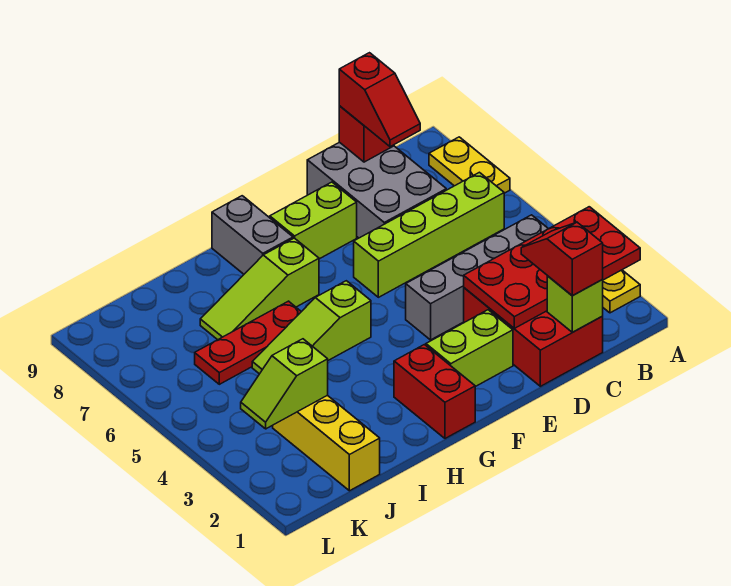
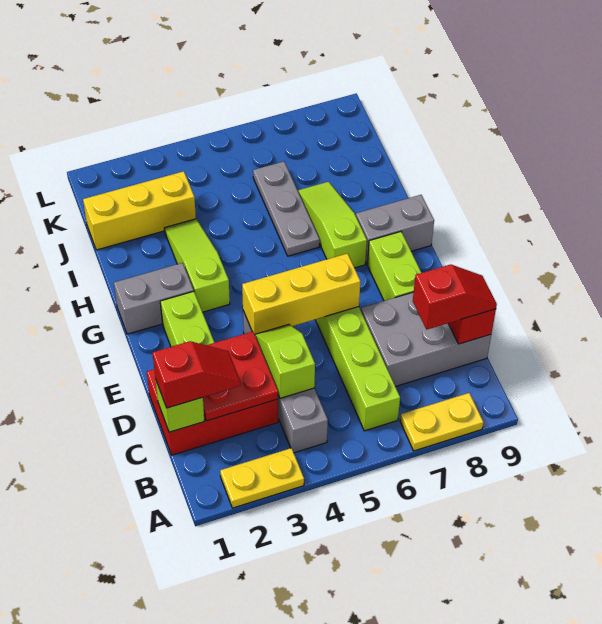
red plate A2:D3 level 2 -> red plate C2:D3 level 2
red slope C8:C9 level 3 top 9 -> red slope C8:C9 level 3 top 8
none -> yellow brick E4:E6 level 2
red brick G1:G2 level 1 -> grey brick G1:G2 level 1
lime slope G5:I5 level 1 top G -> lime slope G3:I3 level 1 top G
red plate H6:J6 level 1 -> grey plate H6:J6 level 1
lime slope J3:K3 level 2 top J -> lime slope C4:D4 level 2 top C

